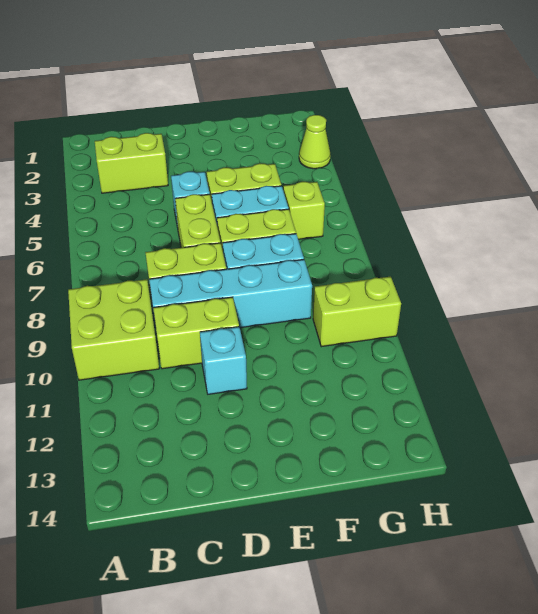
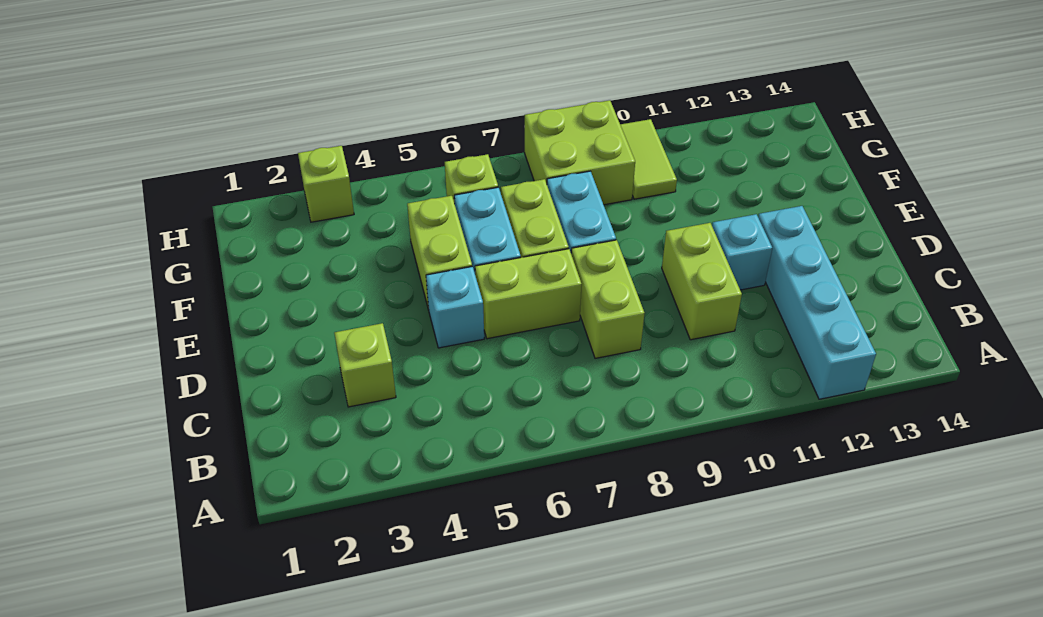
lime brick A9:B10 level 1 -> lime brick G8:H9 level 1
lime brick B3:C3 level 1 -> lime brick C3 level 1
cyan brick C9:F9 level 1 -> cyan brick A12:D12 level 1
lime brick G10:H10 level 1 -> lime tile G10:H10 level 1
lime cone H3 level 1 -> lime brick H3 level 1

